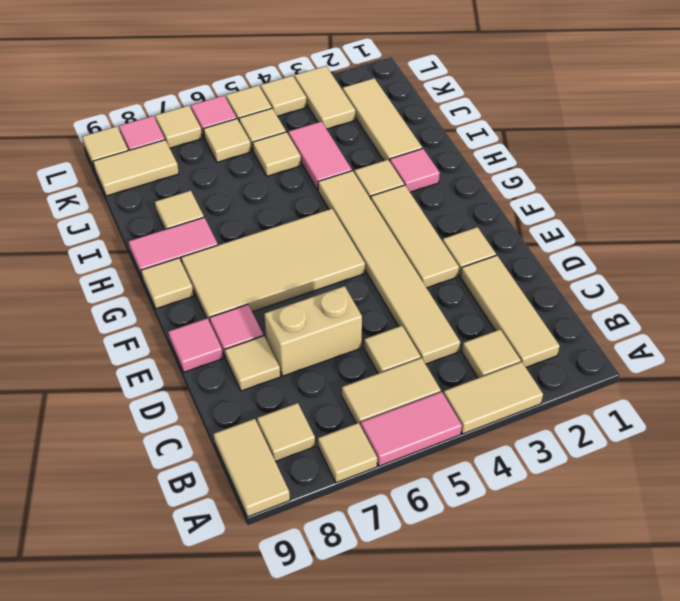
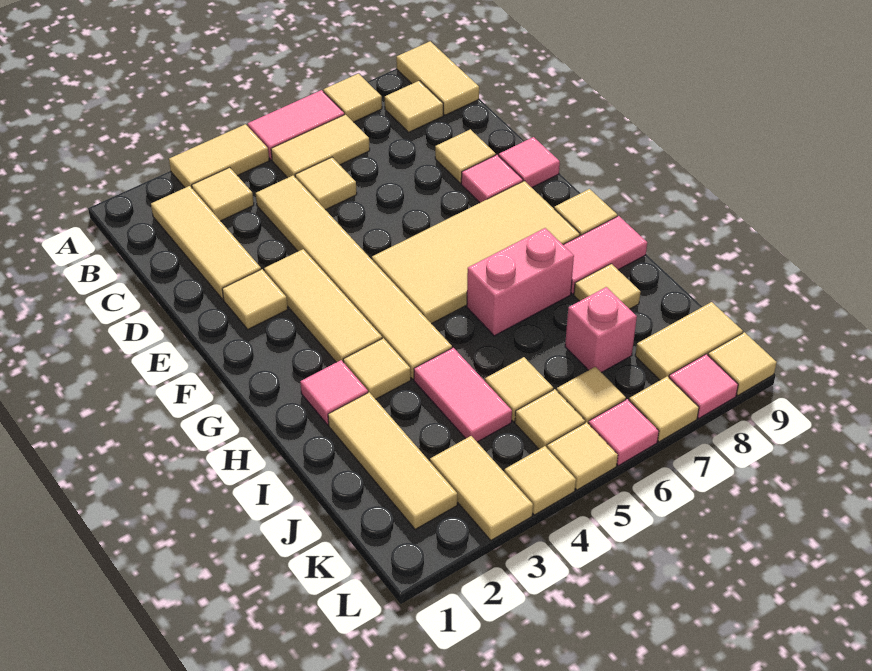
tan brick D6:D7 level 1 -> none
none -> pink brick H6:H7 level 1
none -> pink brick J7 level 1

